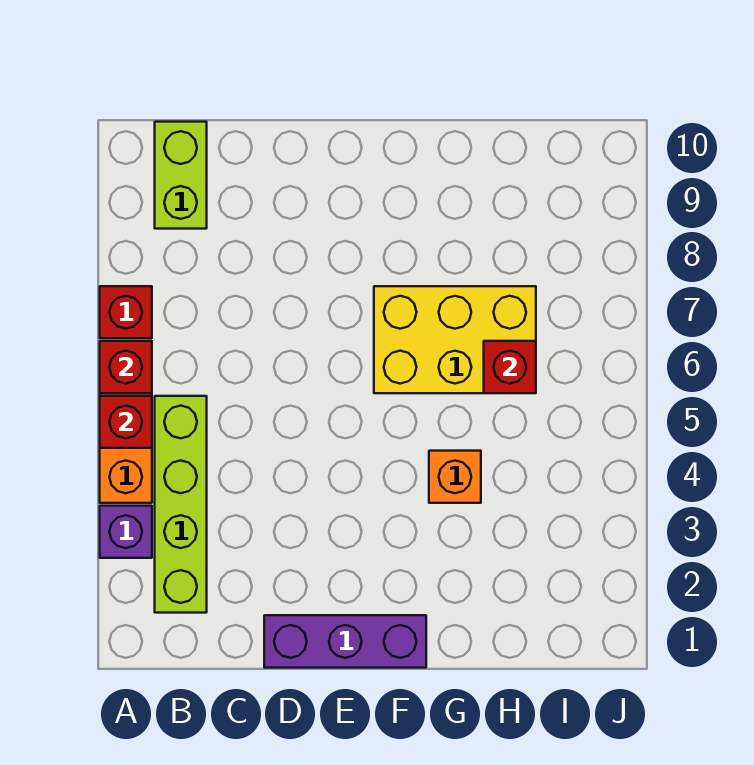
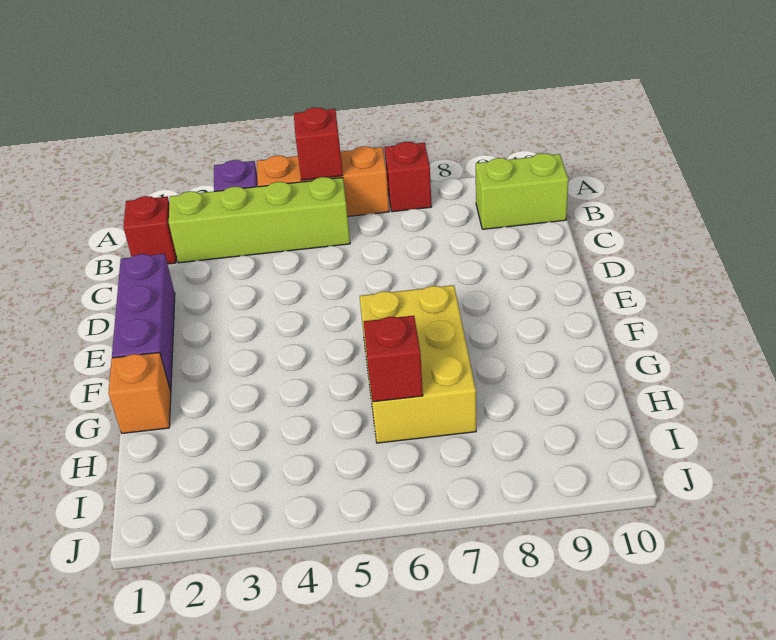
red brick A6 level 2 -> red brick B1 level 1
orange brick G4 level 1 -> orange brick G1 level 1

